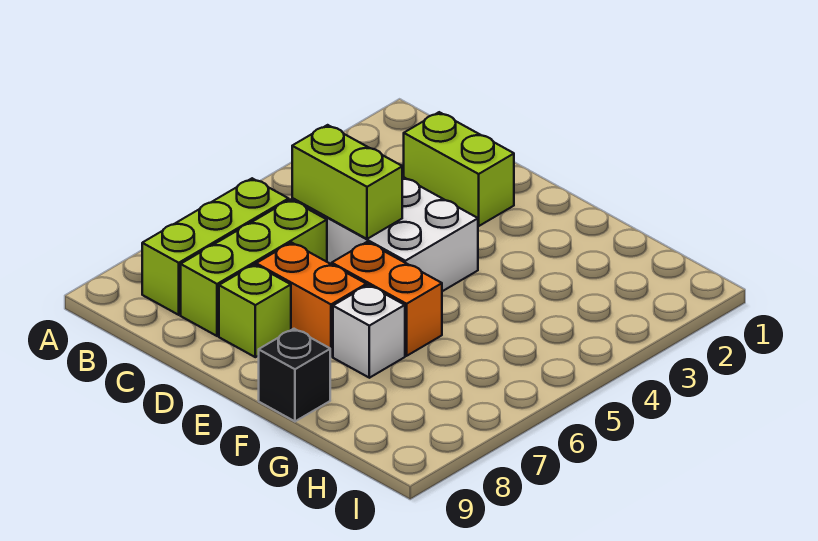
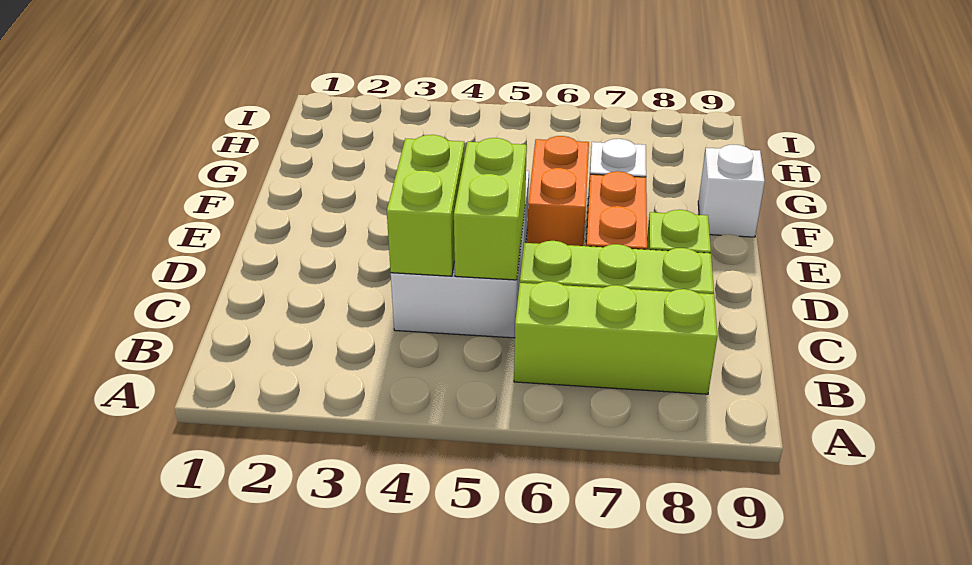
lime brick C2:D2 level 1 -> lime brick C4:D4 level 2
black brick F9 level 1 -> white brick F9 level 1

